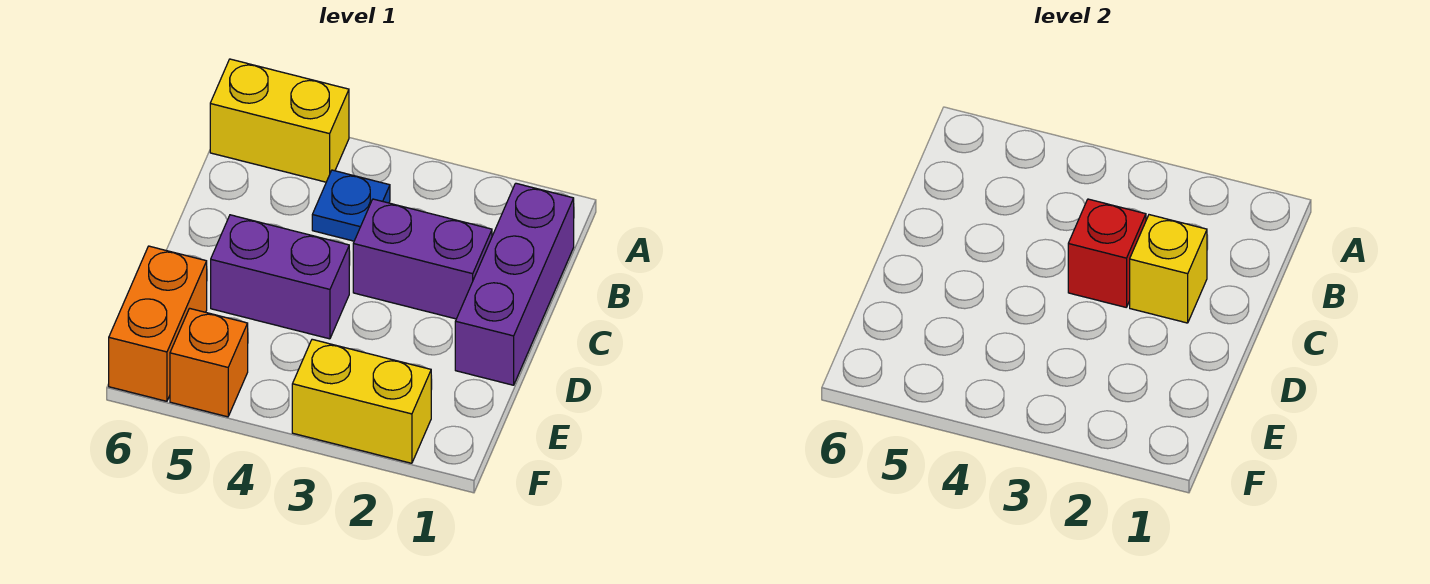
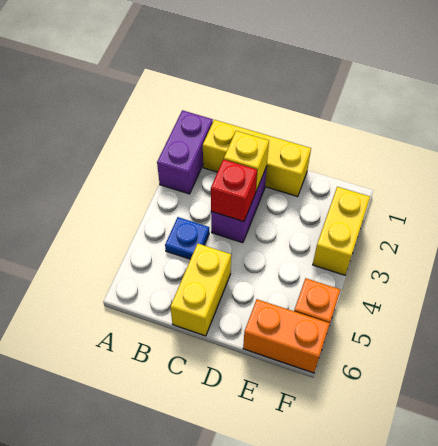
yellow brick A5:A6 level 1 -> yellow brick C5:C6 level 1
purple brick B1:D1 level 1 -> yellow brick B1:D1 level 1
purple brick D4:D5 level 1 -> purple brick A1:A2 level 1

